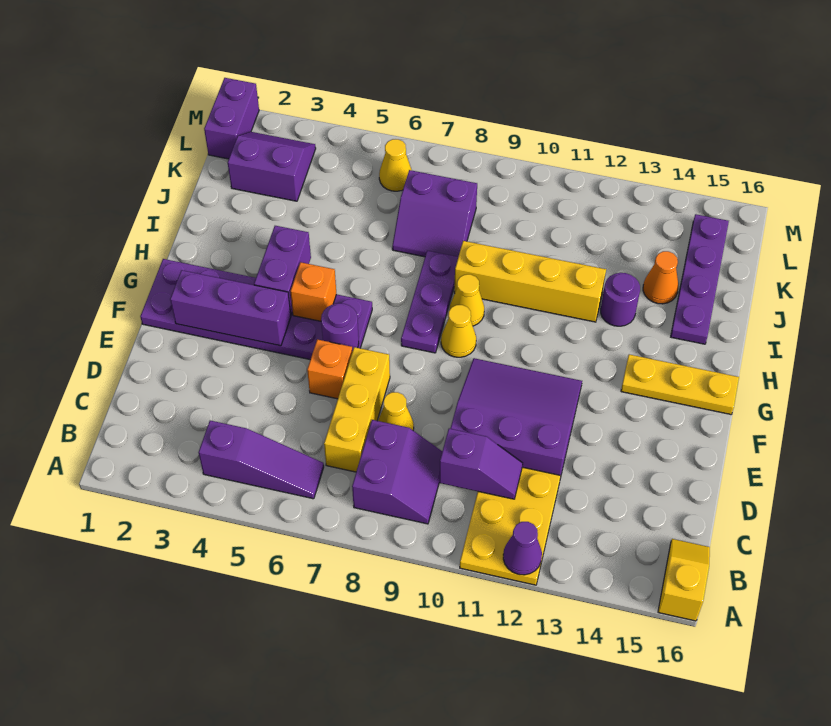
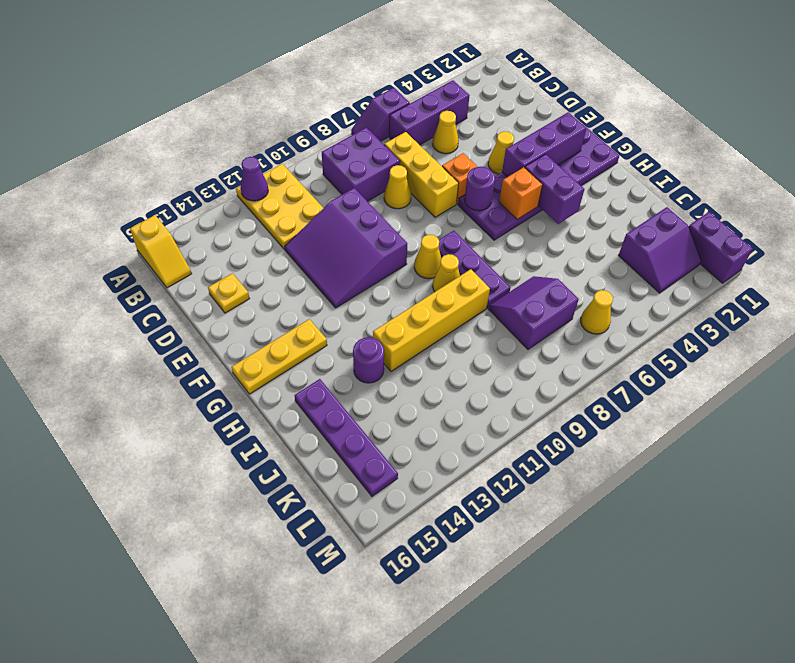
purple slope B4:B6 level 1 top 4 -> purple brick B4:B6 level 1
purple slope B8:C9 level 1 top 8 -> purple brick B8:C9 level 1
none -> yellow cone C5 level 1
purple slope C10:C11 level 2 top 10 -> purple slope A6:A7 level 1 top 6
purple slope D10:F12 level 1 top D -> purple slope D10:F12 level 1 top 10
none -> yellow plate D15 level 1
none -> yellow cone E4 level 1
orange cone J14 level 1 -> none

